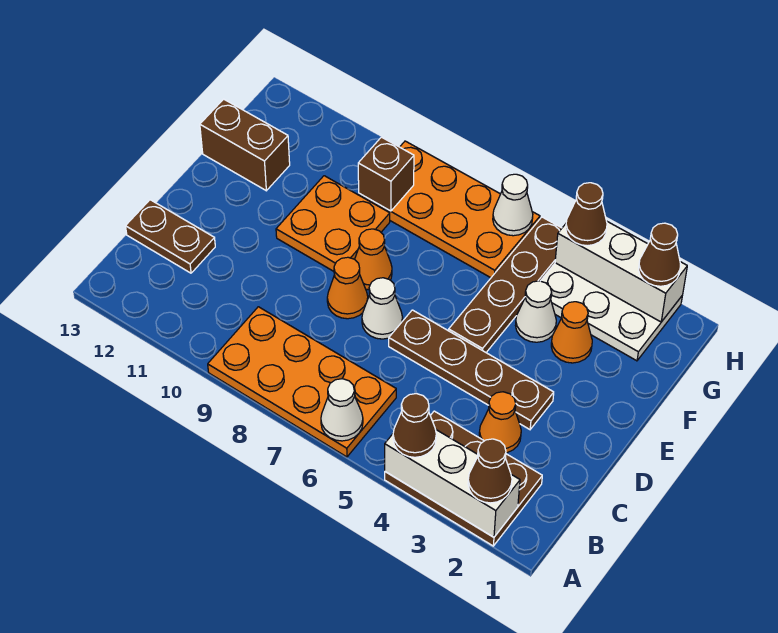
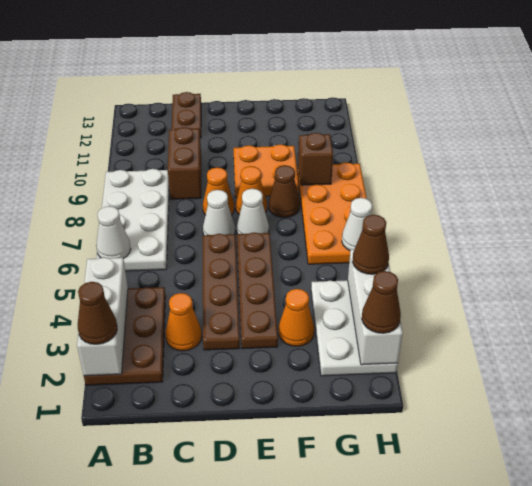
brown cone A4 level 3 -> brown cone F8 level 1
orange plate A6:B9 level 1 -> white plate A6:B9 level 1
brown plate E5:H5 level 1 -> brown plate E3:E6 level 1
white cone F4 level 1 -> white cone E7 level 1
brown brick F12:F13 level 1 -> brown brick C9:C10 level 1

